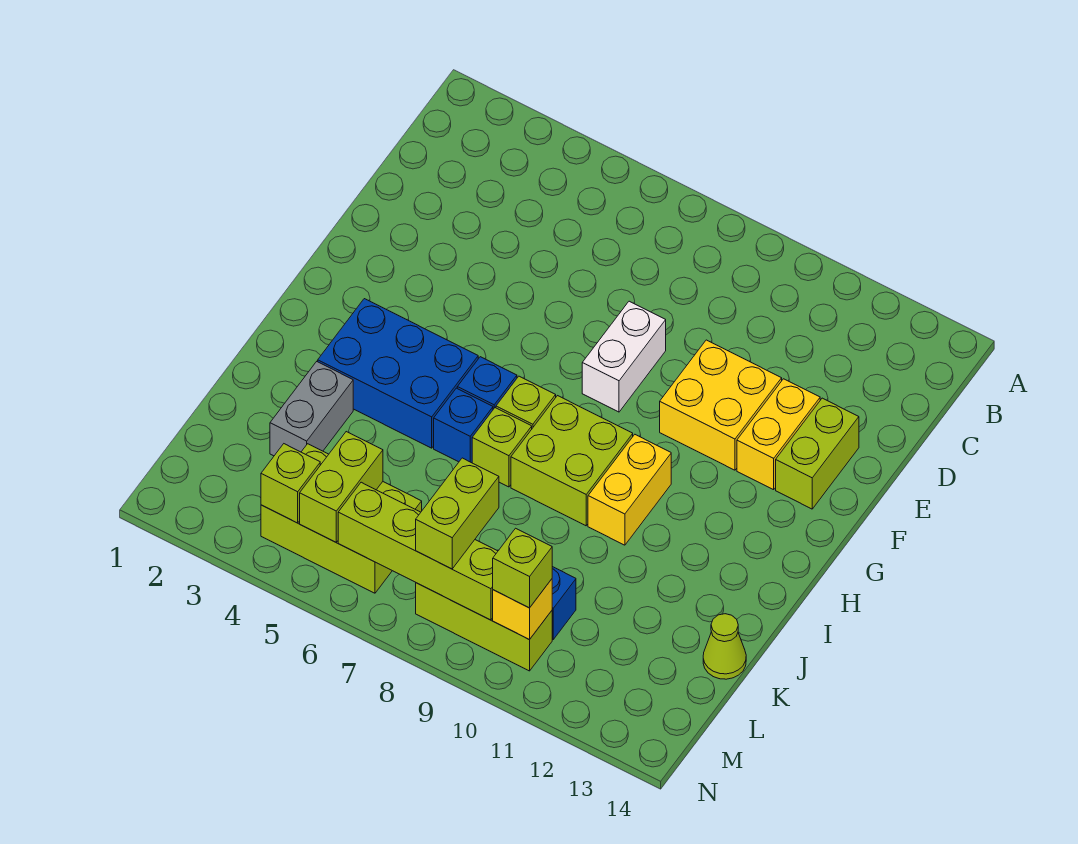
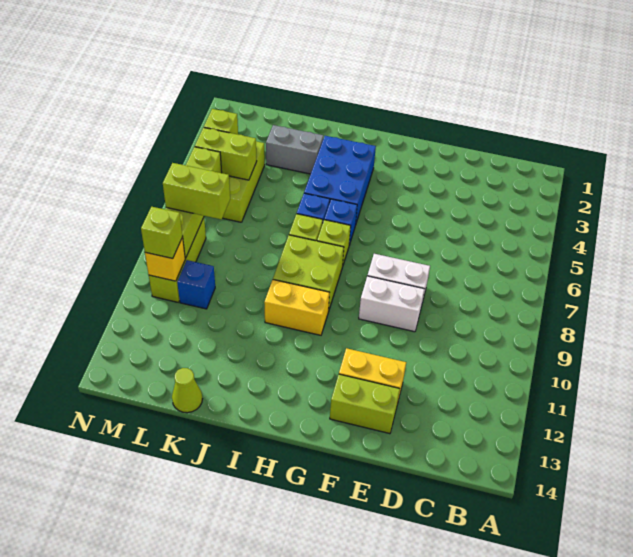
none -> white brick E9:F9 level 1
yellow brick E10:F11 level 1 -> none

